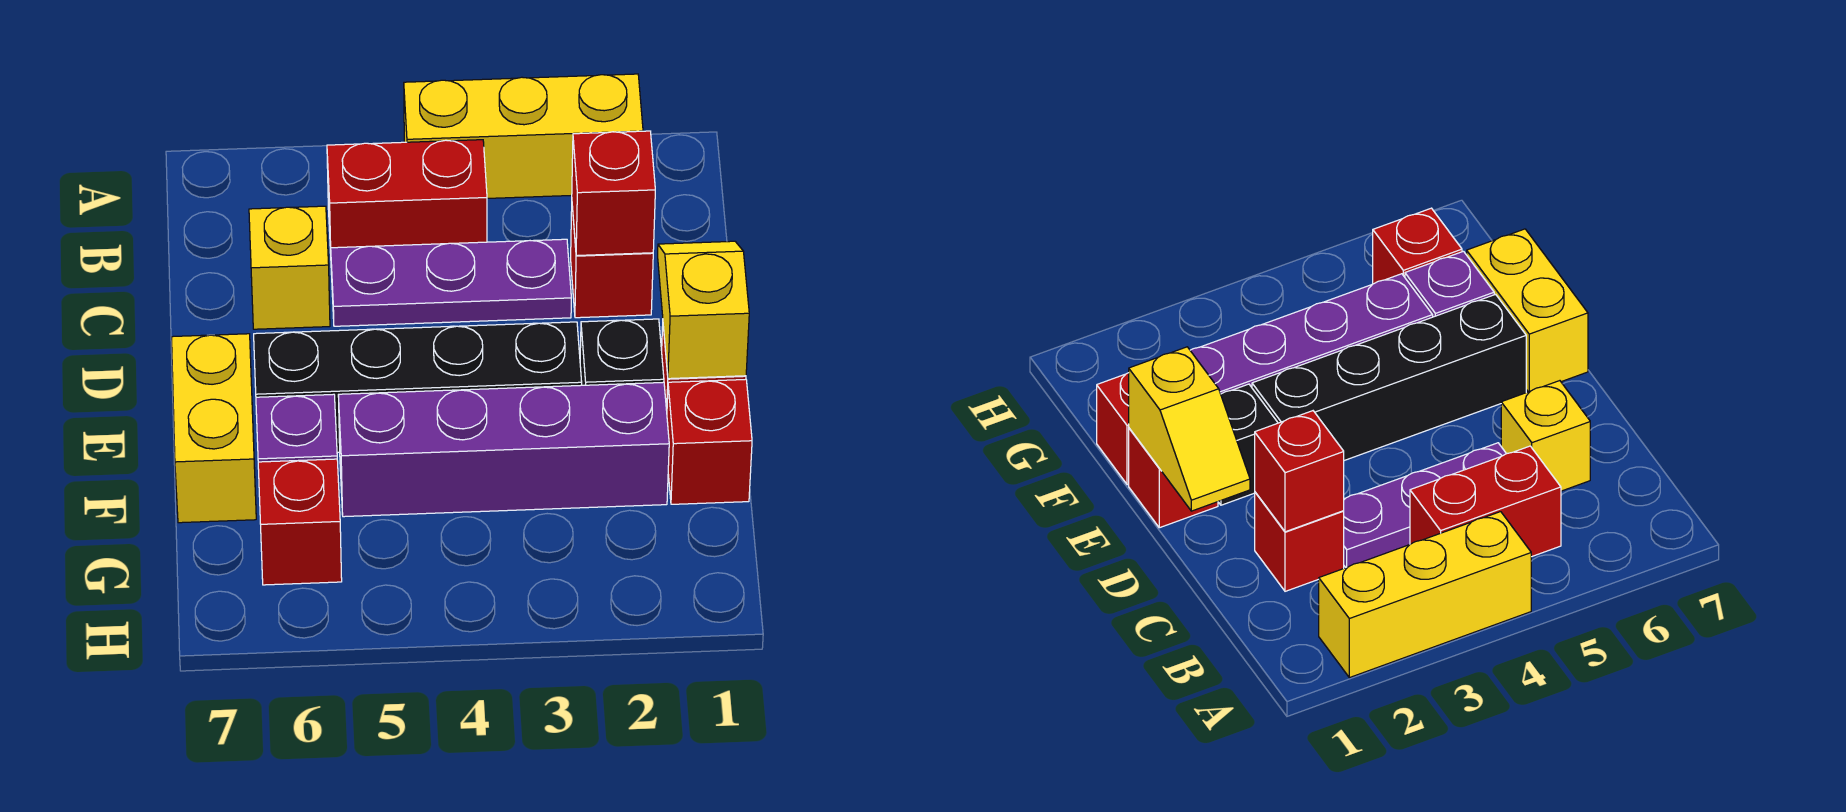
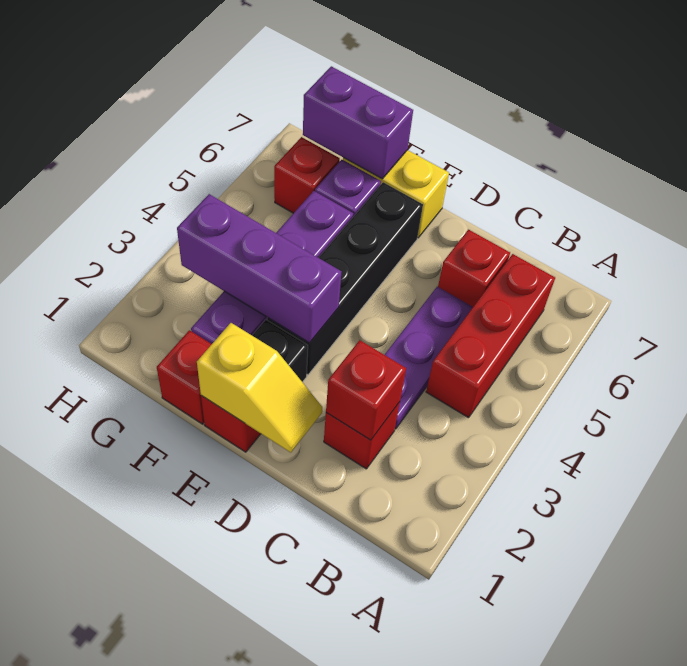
yellow brick A2:A4 level 1 -> none
red brick B4:B5 level 1 -> red brick B4:B6 level 1
yellow brick C6 level 1 -> red brick C6 level 1
none -> purple brick E3:G3 level 2
none -> purple brick F7:G7 level 2

